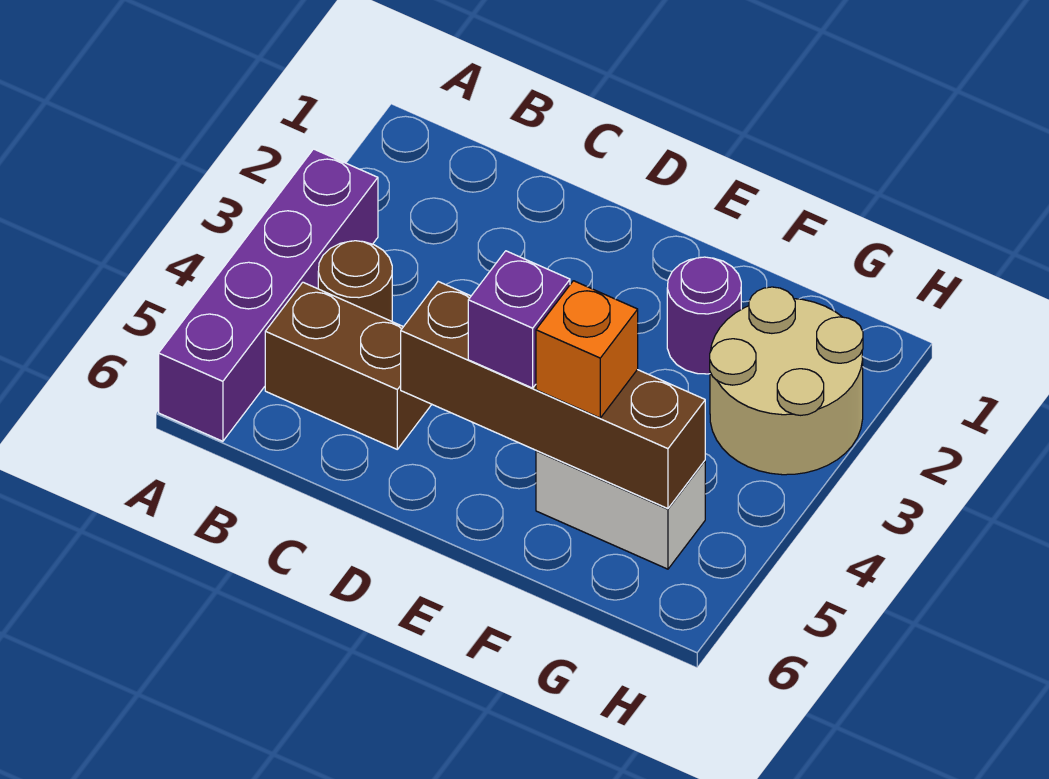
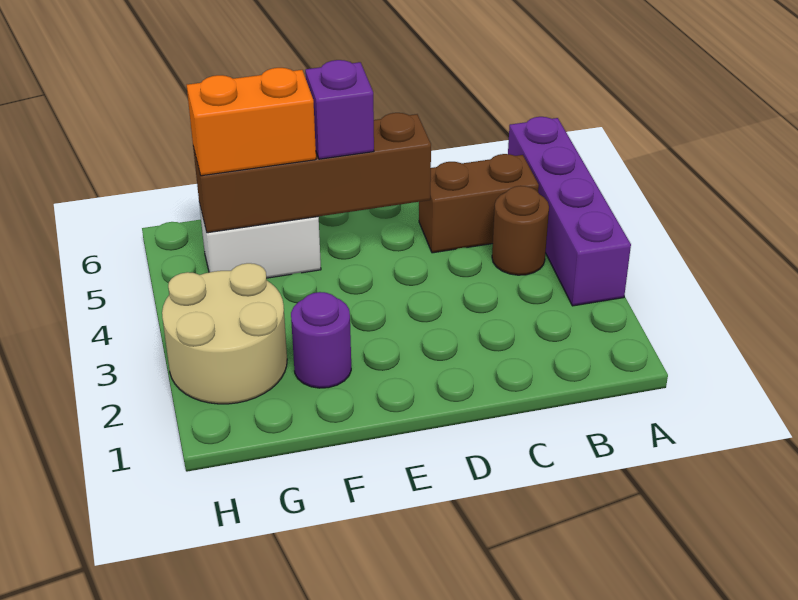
orange brick F5 level 3 -> orange brick F5:G5 level 3

